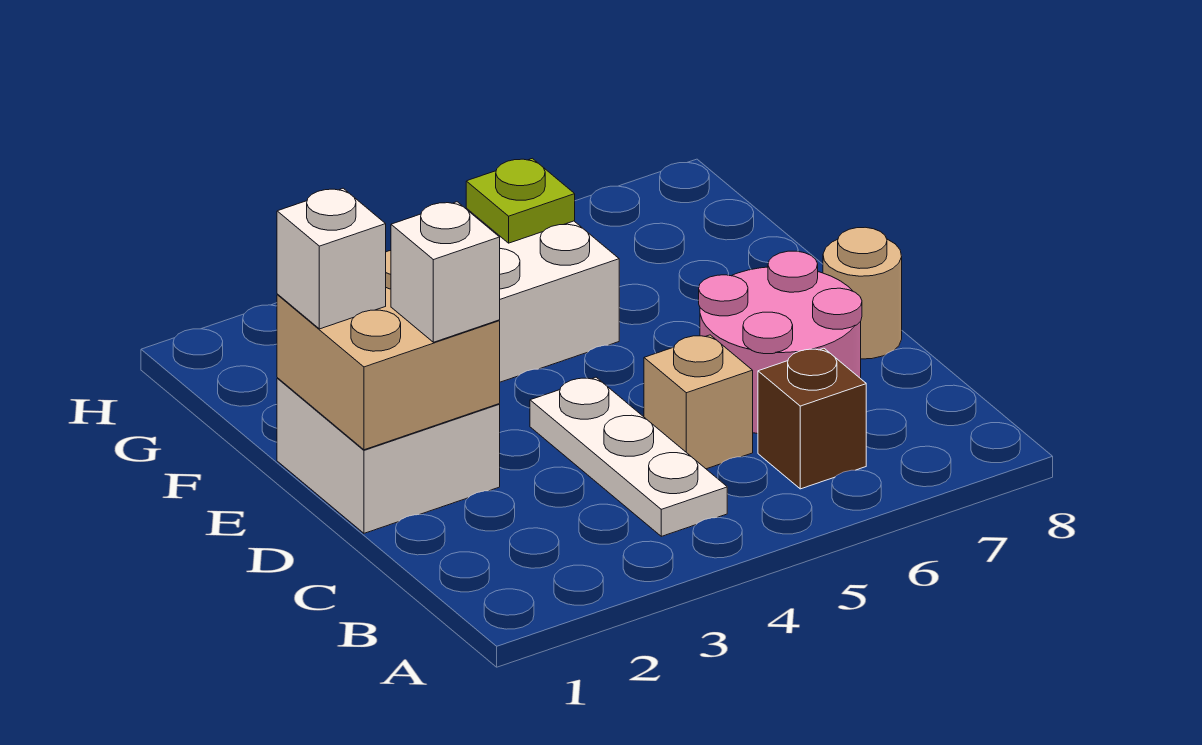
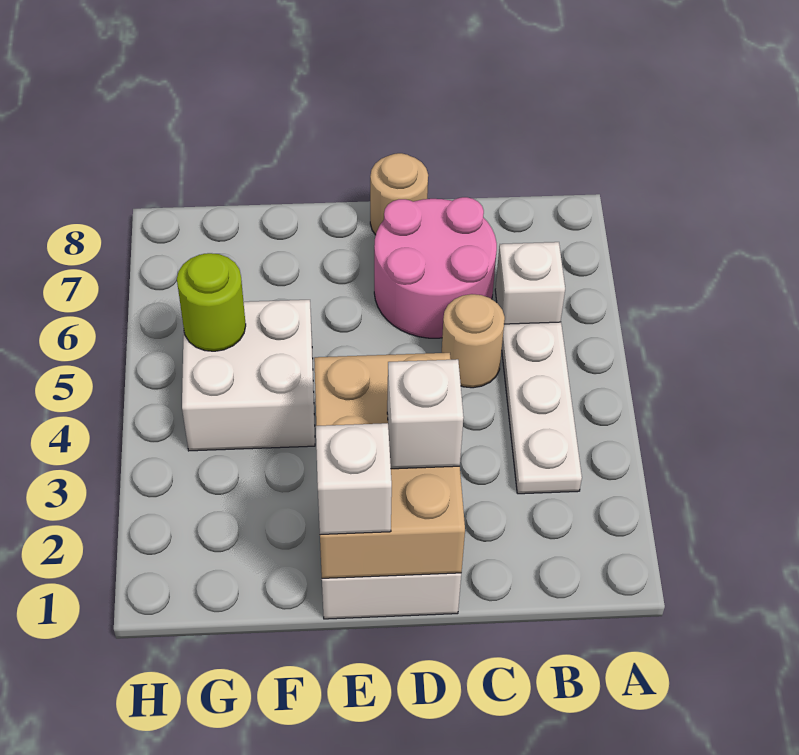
white plate B4:D4 level 1 -> white plate B3:B5 level 1
brown brick B6 level 1 -> white brick B6 level 1
tan brick C5 level 1 -> tan round brick C5 level 1
tan brick D1:E2 level 2 -> tan brick D1:E3 level 2
lime plate G5 level 2 -> lime round brick G5 level 2

